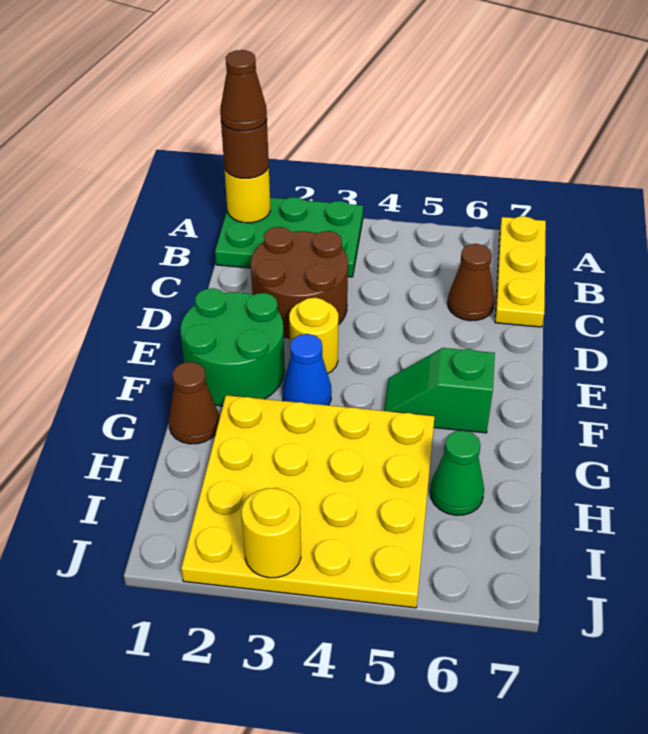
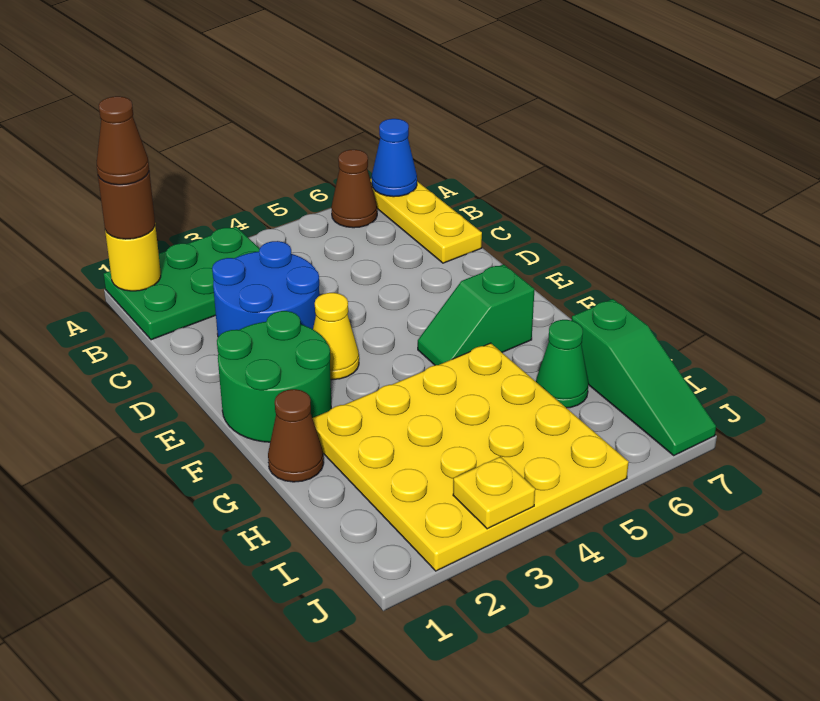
brown round brick C2:D3 level 1 -> blue round brick C2:D3 level 1
brown cone C6 level 1 -> brown cone A6 level 1
yellow round brick E3 level 1 -> yellow cone E3 level 1
blue cone F3 level 1 -> blue cone A7 level 2
none -> green slope H7:J7 level 1 top H
yellow round brick J3 level 2 -> yellow plate J3 level 2

